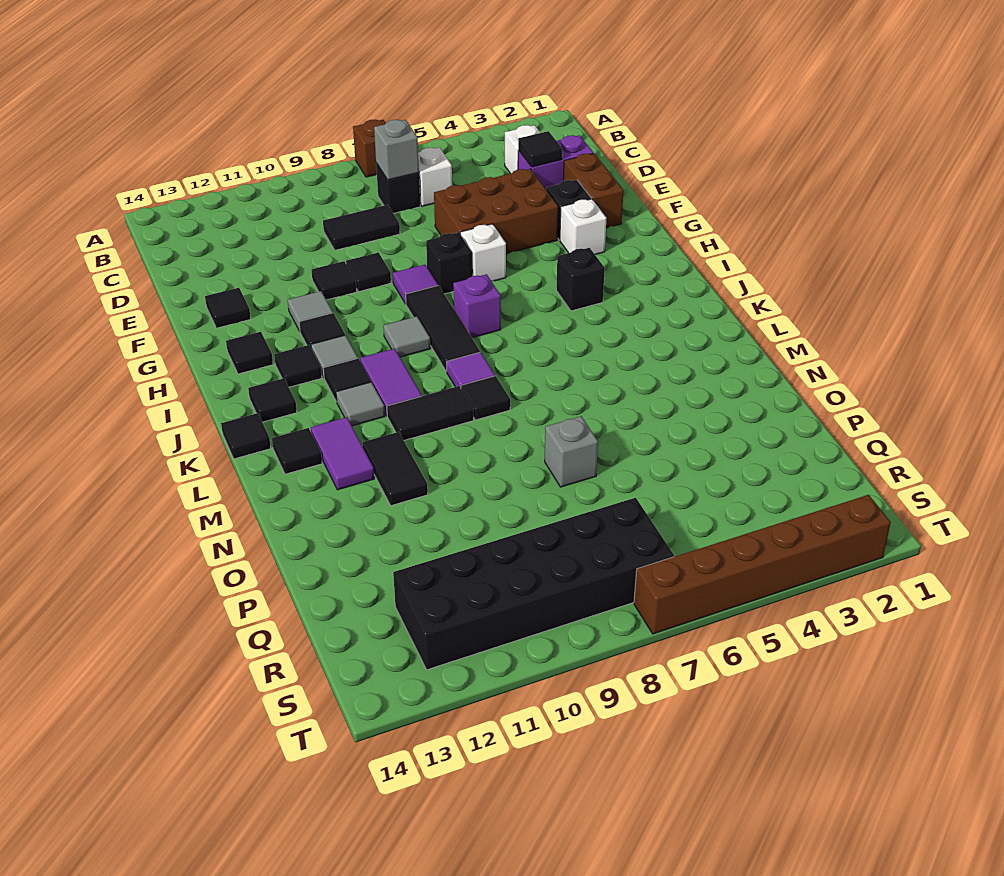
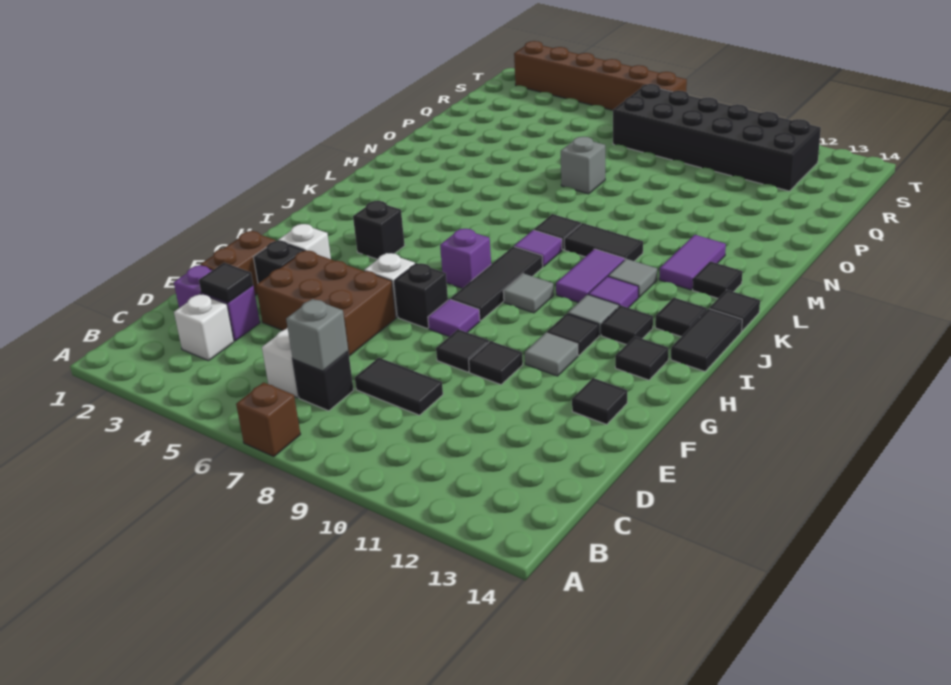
black tile J11 level 1 -> purple tile J11 level 1
black tile M11:N11 level 1 -> black tile I14:J14 level 1

